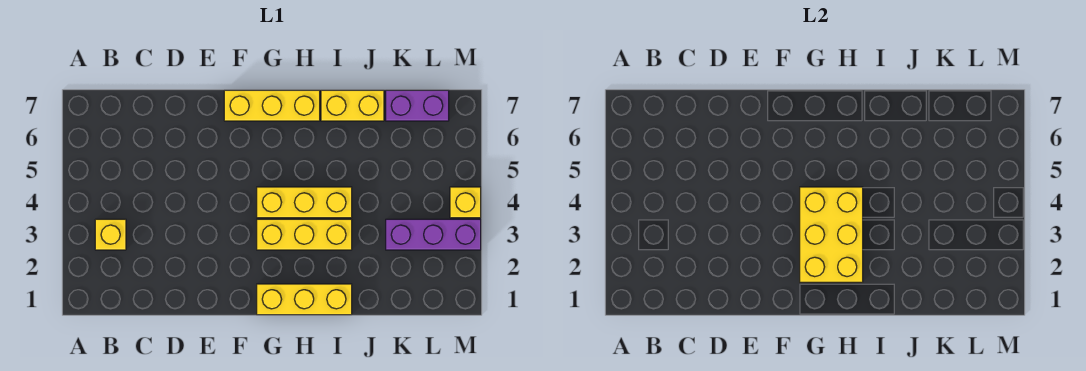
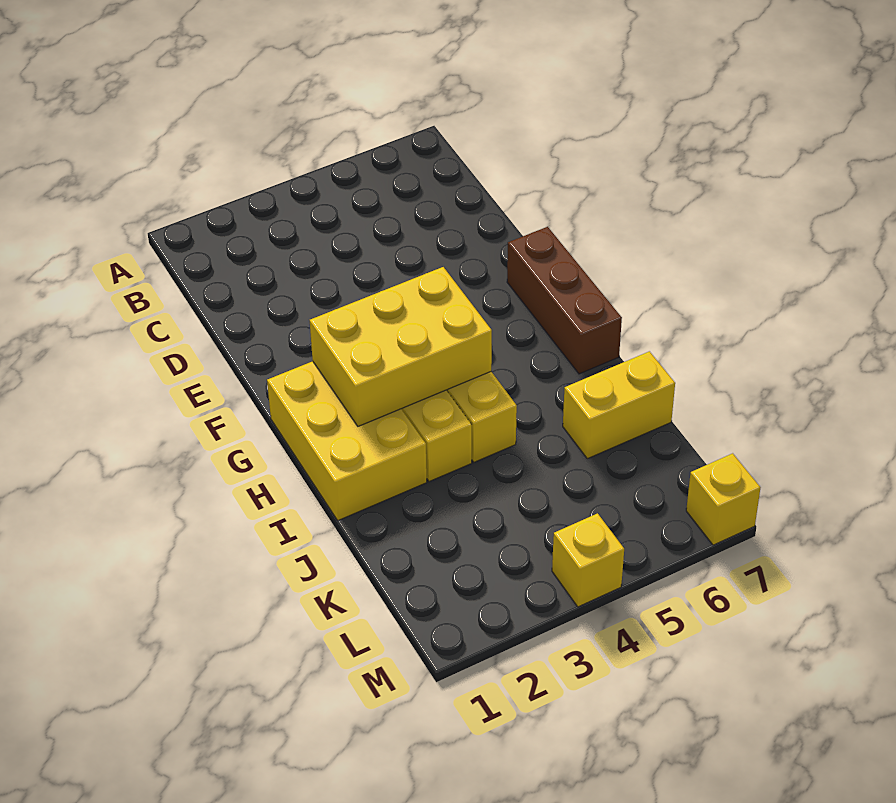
yellow brick B3 level 1 -> yellow brick M7 level 1
yellow brick F7:H7 level 1 -> brown brick F7:H7 level 1
yellow brick G1:I1 level 1 -> yellow brick G1:I2 level 1
yellow brick I7:J7 level 1 -> yellow brick J6:J7 level 1
purple brick K3:M3 level 1 -> none
purple brick K7:L7 level 1 -> none

